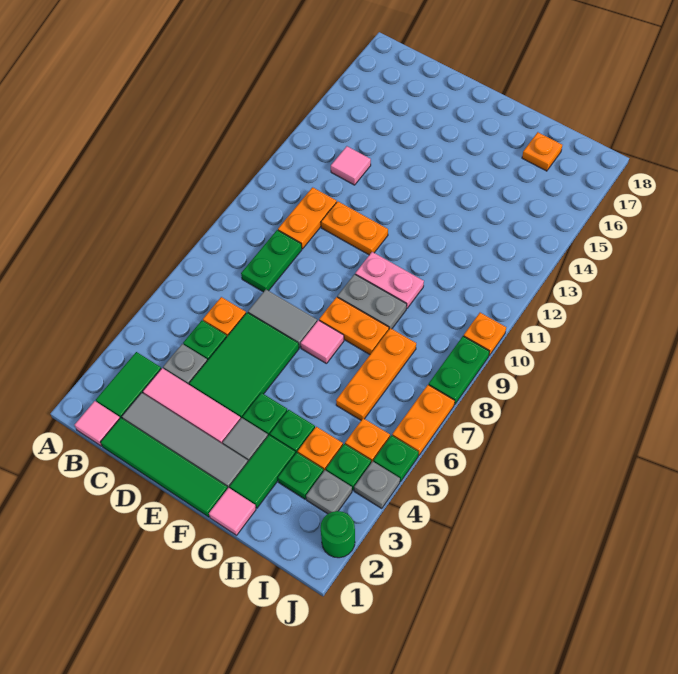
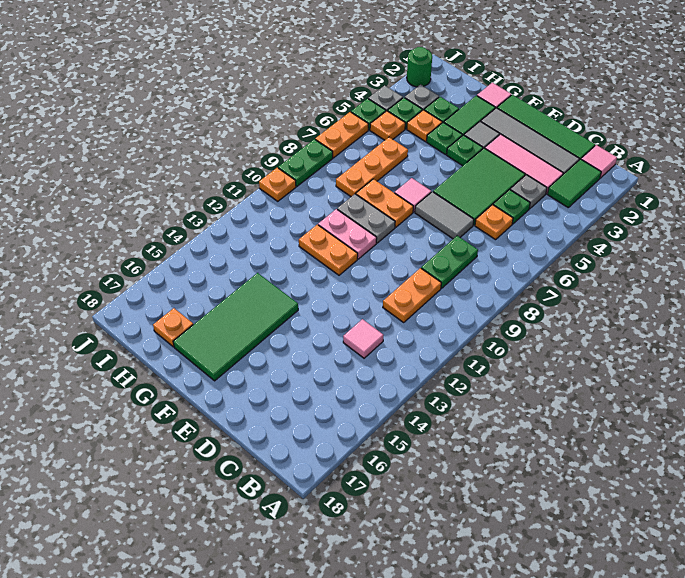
orange plate D11:E11 level 1 -> orange plate F11:G11 level 1
none -> green tile F14:G17 level 1

